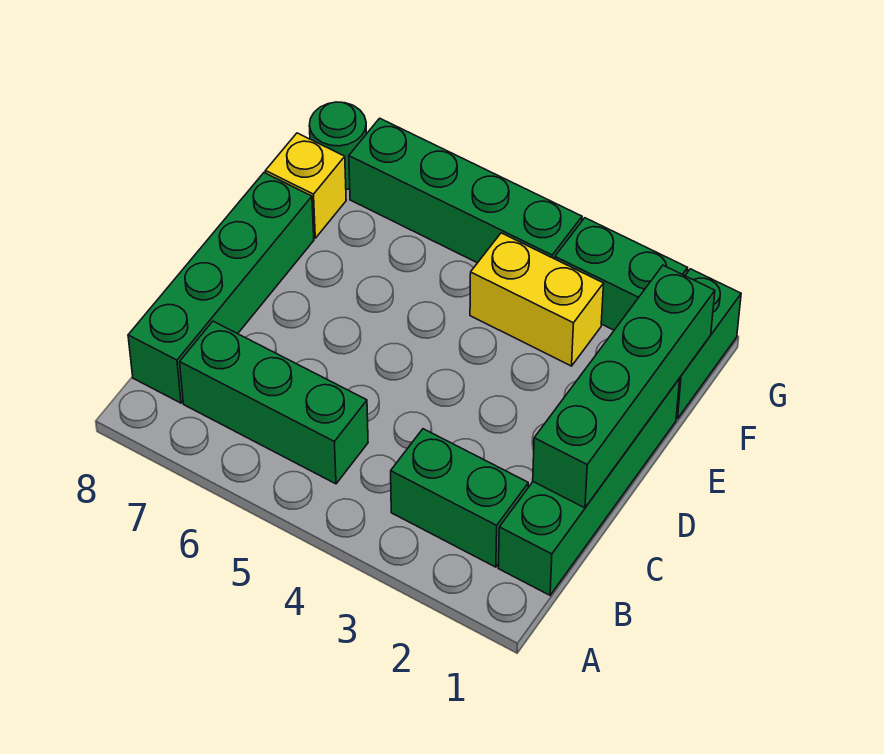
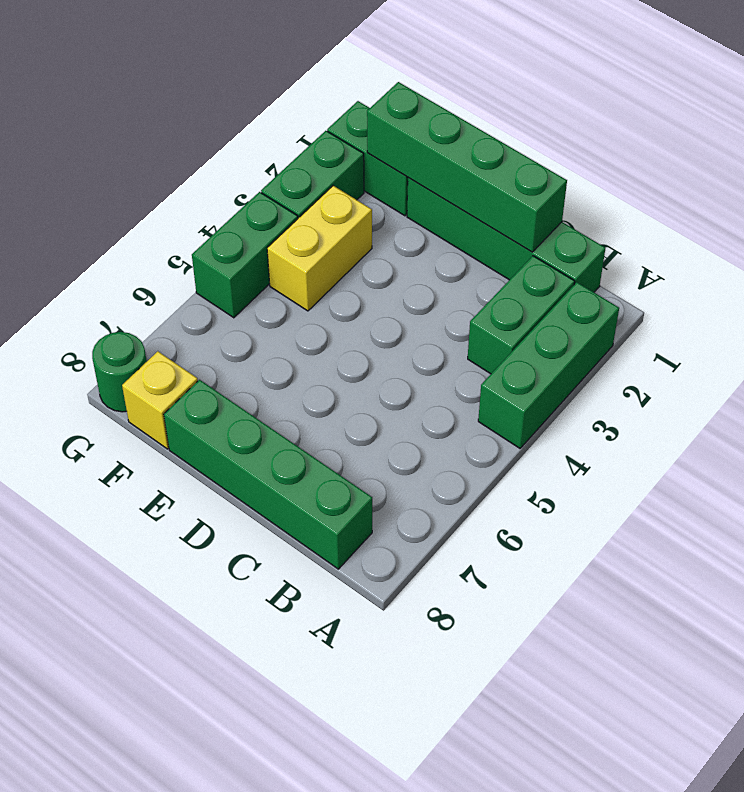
green brick B5:B7 level 1 -> green brick A2:A4 level 1
green brick G4:G7 level 1 -> green brick G4:G5 level 1

